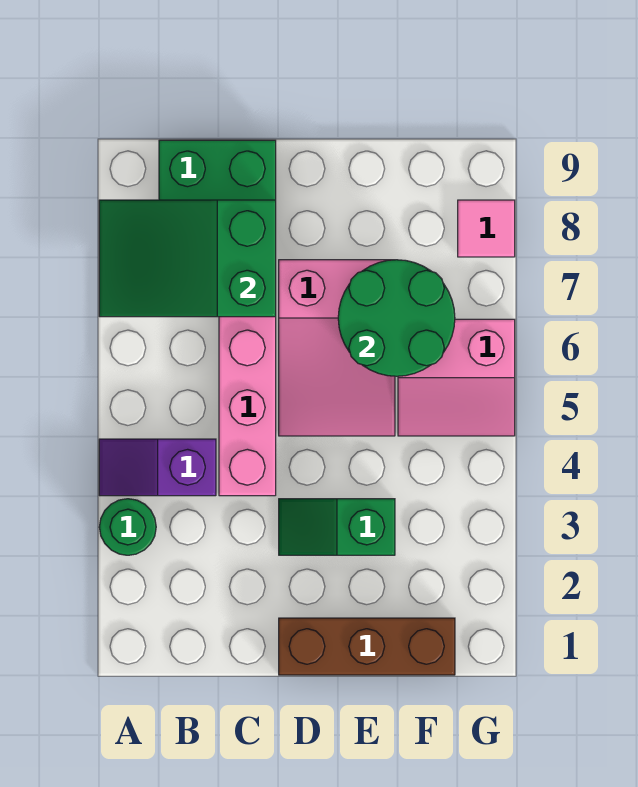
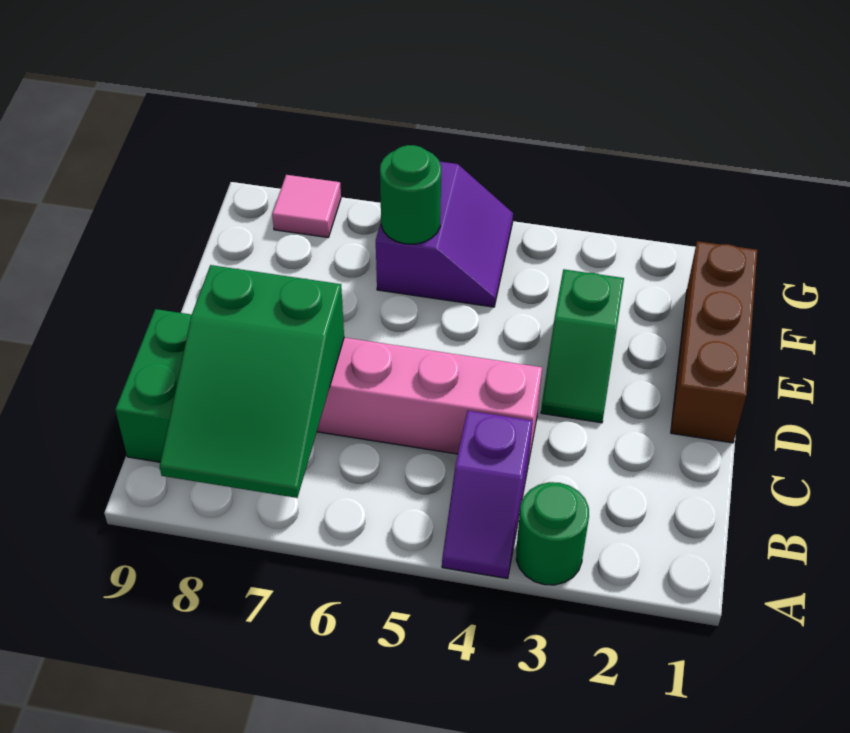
pink slope D5:E7 level 1 top 7 -> none
green round brick E6:F7 level 2 -> green round brick F6 level 2
pink slope F5:G6 level 1 top 6 -> purple slope F5:G6 level 1 top 6

